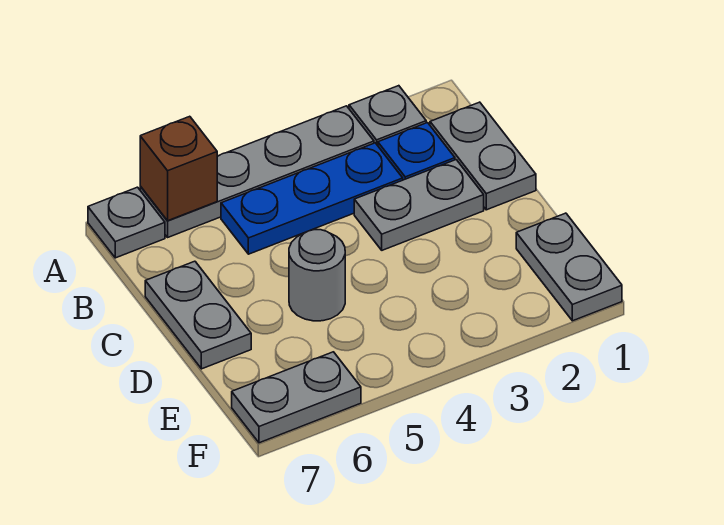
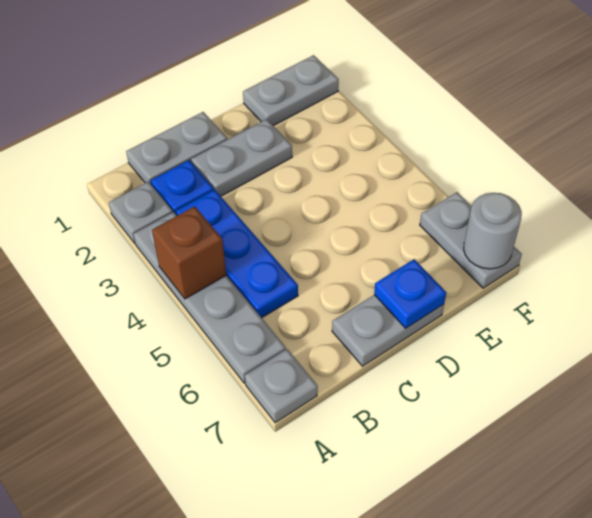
brown brick A6 level 2 -> brown brick A4 level 2
grey plate C2:C3 level 1 -> grey plate C2:D2 level 1
grey round brick D5 level 1 -> grey round brick F7 level 2
none -> blue plate D7 level 2

